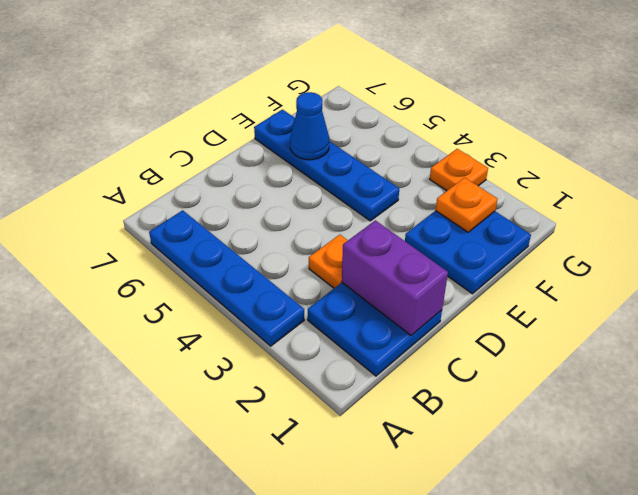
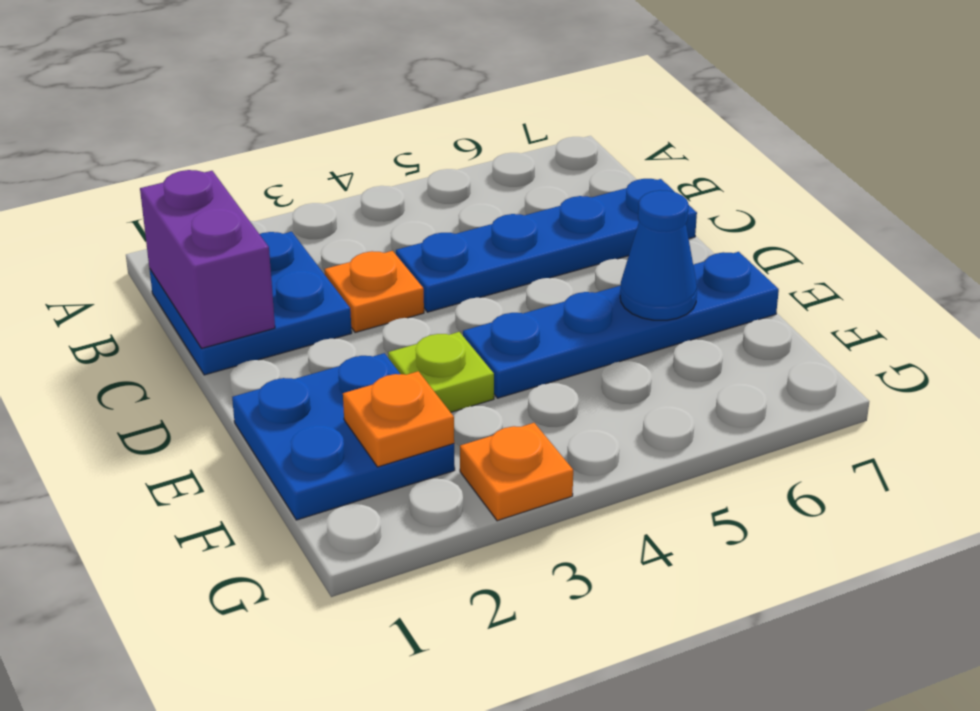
blue plate A3:A6 level 1 -> blue plate C4:C7 level 1
purple brick C1:C2 level 2 -> purple brick B1:C1 level 2
none -> lime plate E3 level 1

